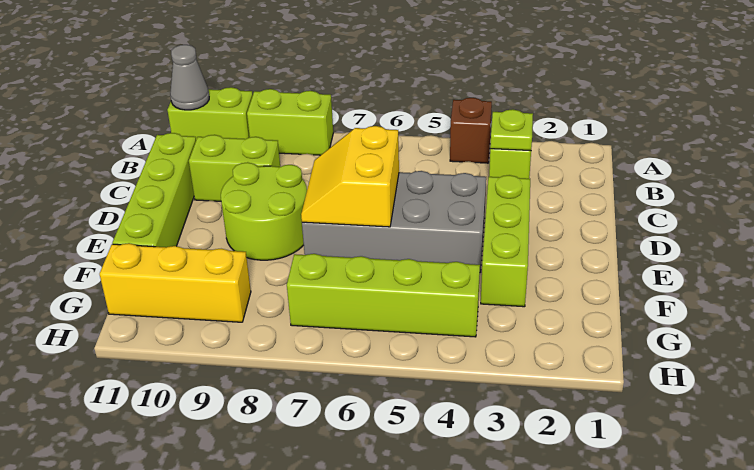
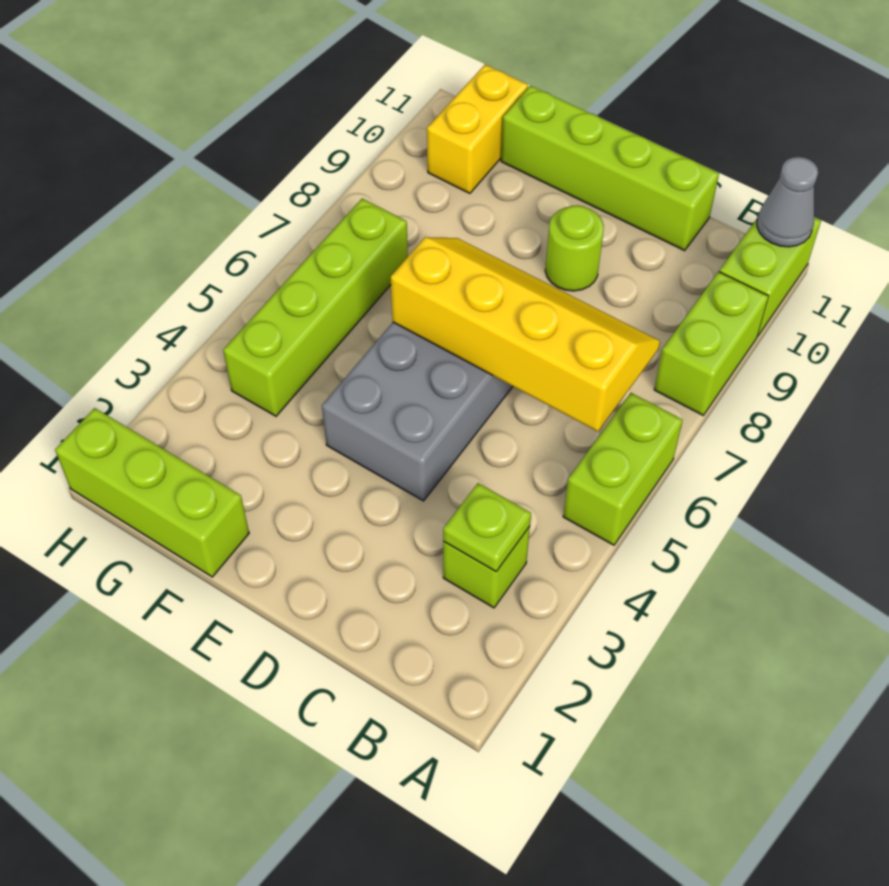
brown brick A4 level 1 -> none
lime brick C9:C10 level 1 -> lime brick A5:A6 level 1
lime brick D3:F3 level 1 -> lime brick F1:H1 level 1
yellow slope D6:E7 level 2 top 6 -> yellow slope B6:E7 level 2 top 6
lime round brick D8:E9 level 1 -> lime round brick D9 level 1
yellow brick G9:G11 level 1 -> yellow brick G10:G11 level 1

